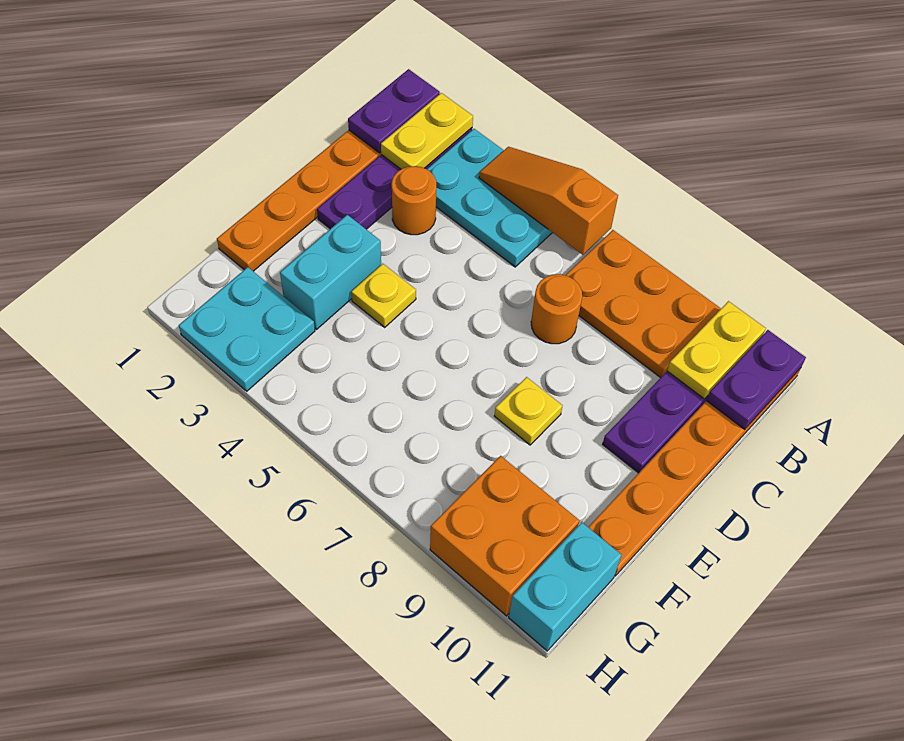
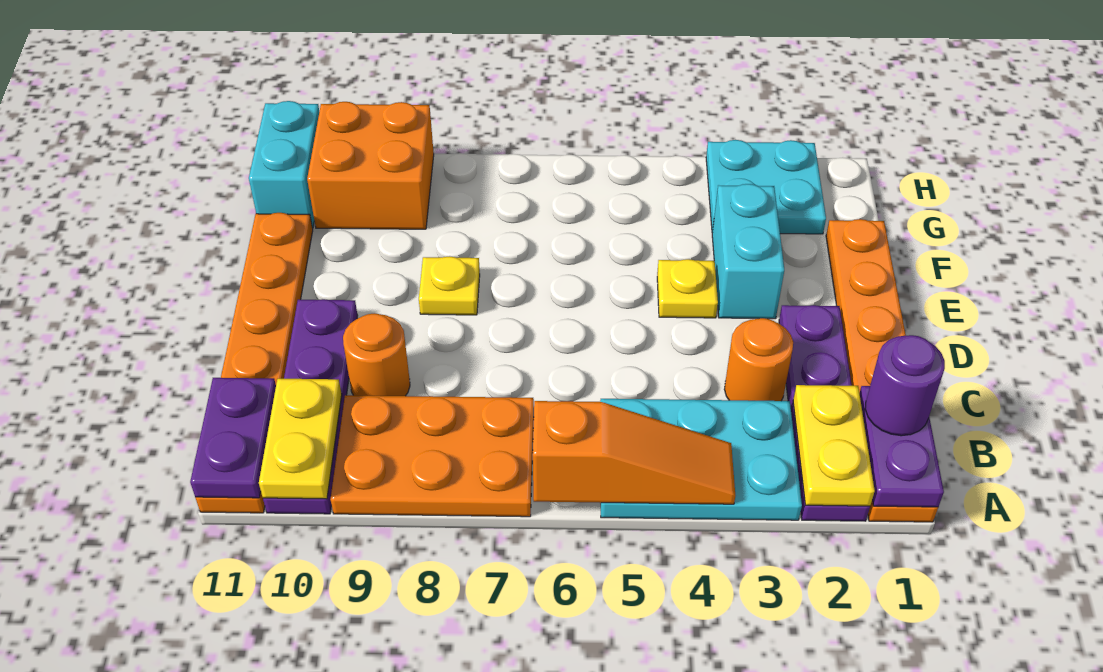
none -> purple round brick B1 level 3
orange round brick C7 level 1 -> orange round brick C9 level 1

